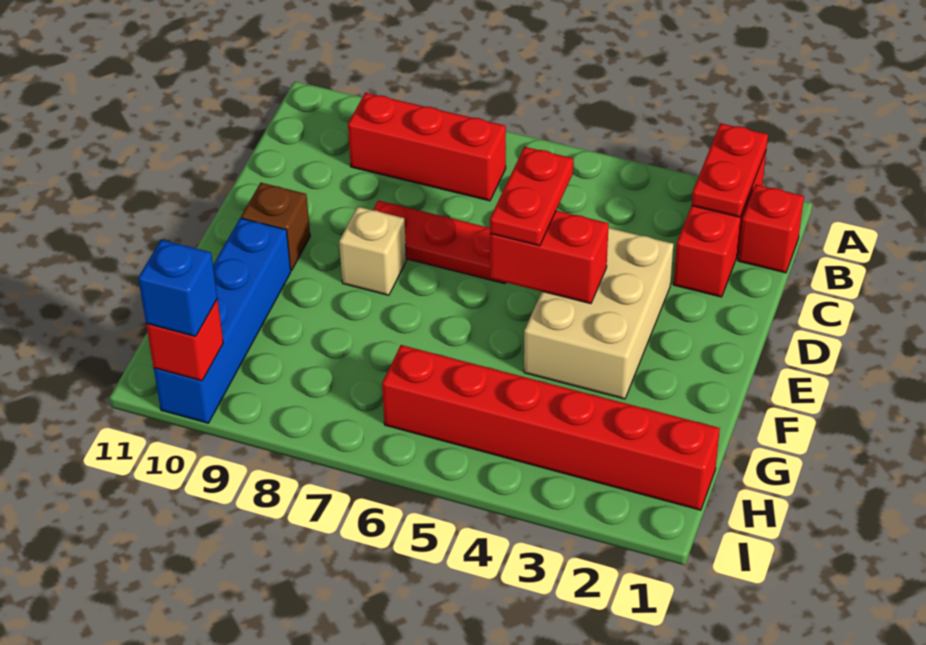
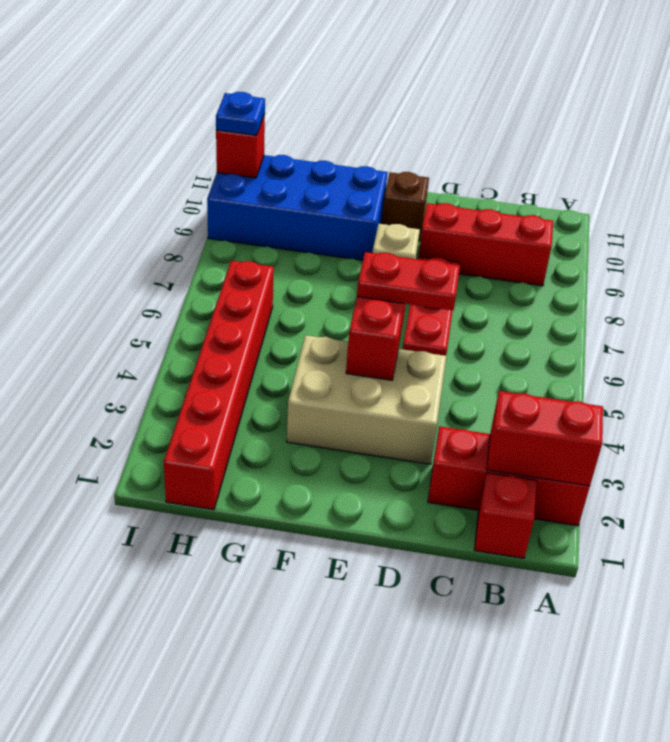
red plate A2:B2 level 2 -> red brick A2:B2 level 2
red brick B7:B9 level 1 -> red brick B9:D9 level 1
blue brick F10:I10 level 1 -> blue brick F9:I10 level 1
blue brick I10 level 3 -> blue plate I10 level 3

